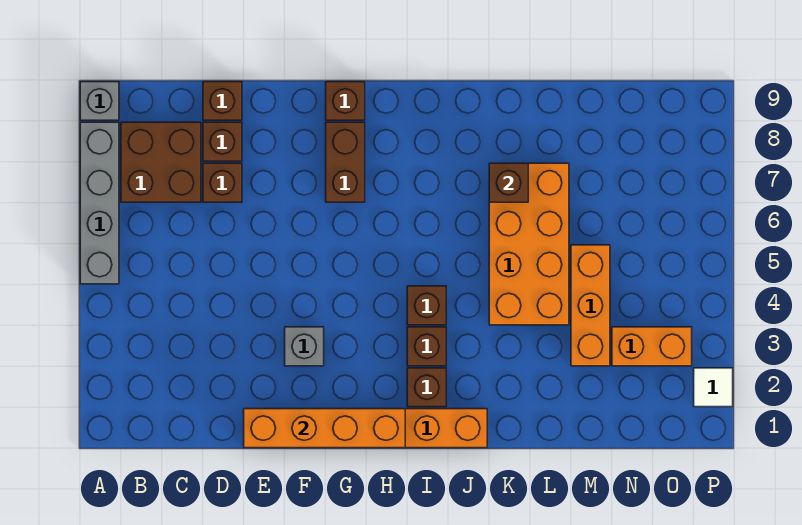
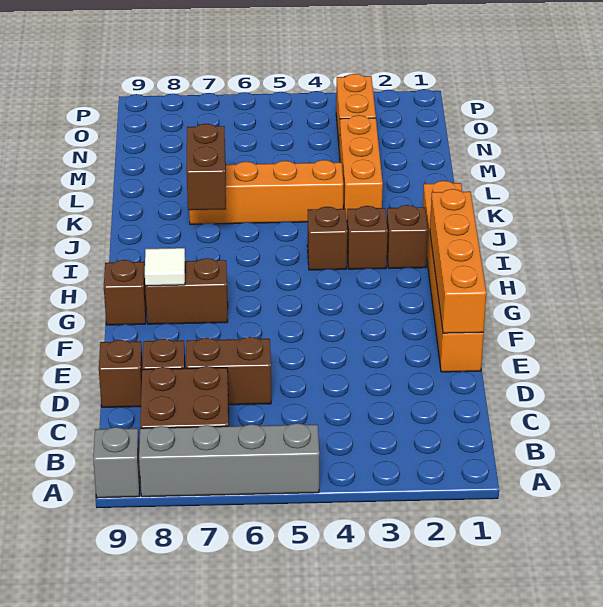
brown brick D7 level 1 -> brown brick D6:D7 level 1
grey brick F3 level 1 -> none
orange brick K4:L7 level 1 -> orange brick K4:K7 level 1
brown brick K7 level 2 -> brown brick J7:K7 level 2
orange brick M3:M5 level 1 -> orange brick K3:M3 level 1
white tile P2 level 1 -> white tile G8 level 2

